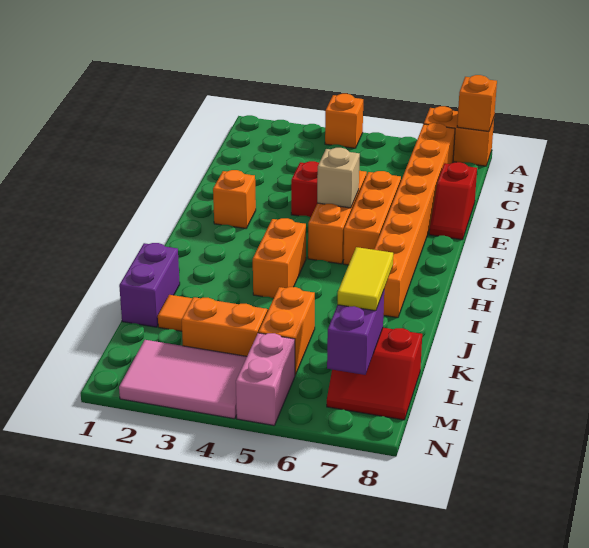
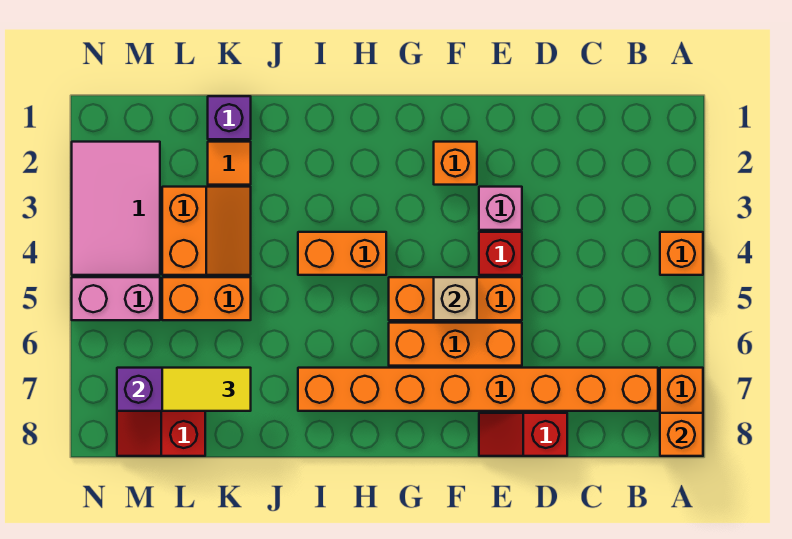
none -> pink brick E3 level 1
purple brick J1:K1 level 1 -> purple brick K1 level 1

